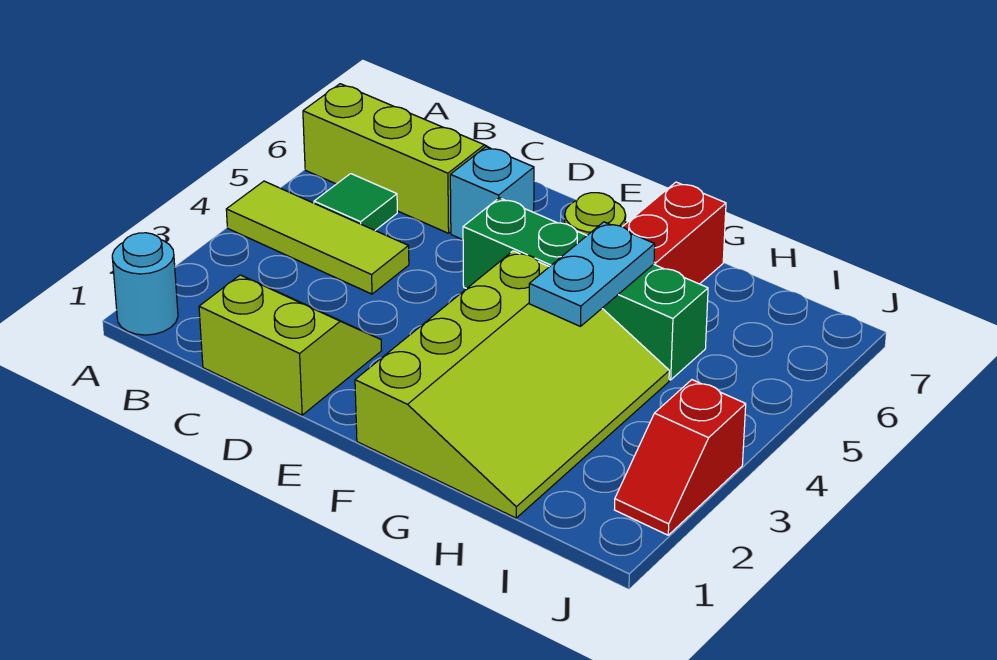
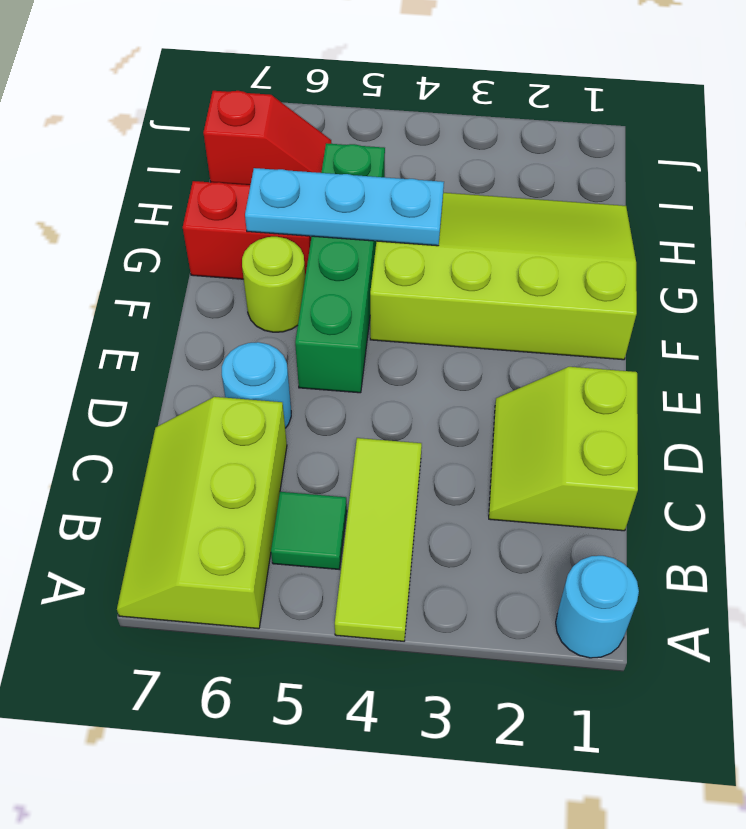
cyan brick D6 level 1 -> cyan round brick D6 level 1
cyan plate G4:G5 level 2 -> cyan plate G4:G6 level 2
red slope J2:J3 level 1 top 3 -> red slope I6:I7 level 1 top 7

